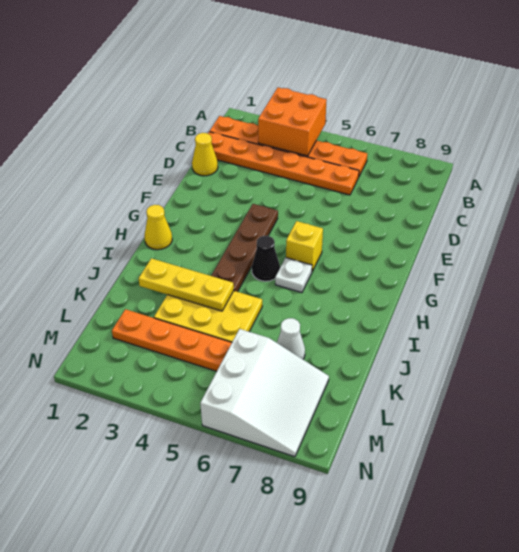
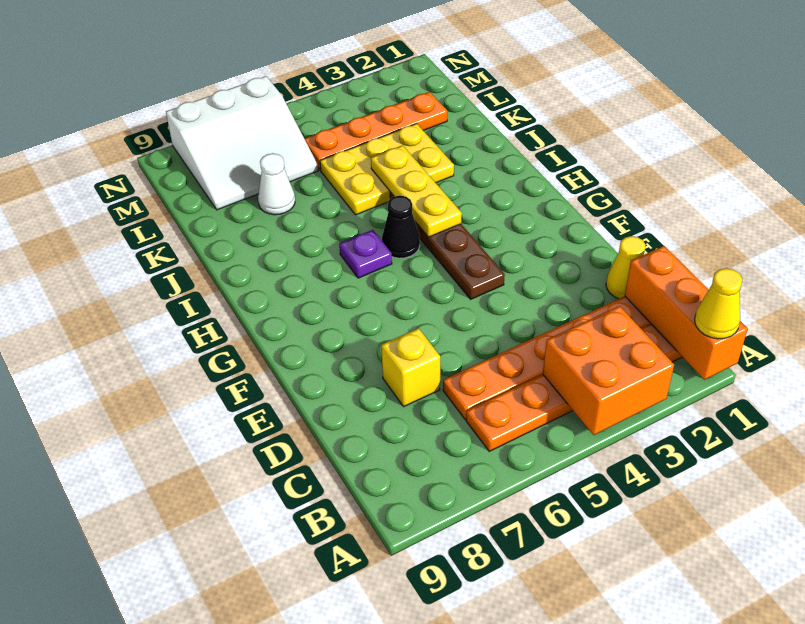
none -> orange brick A1:C1 level 2
yellow brick G6 level 1 -> yellow brick D7 level 1
yellow cone H1 level 1 -> yellow cone A1 level 3
white plate H6 level 1 -> purple plate H6 level 1
yellow plate J2:J4 level 2 -> yellow plate H4:J4 level 2
white slope L6:N8 level 1 top 6 -> white slope L6:N8 level 1 top N

